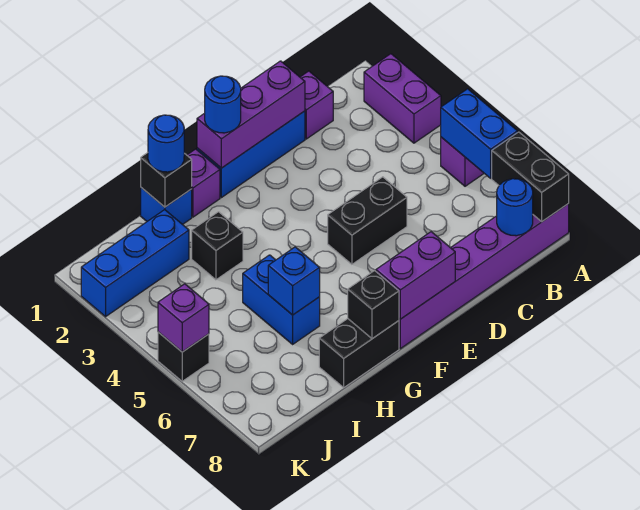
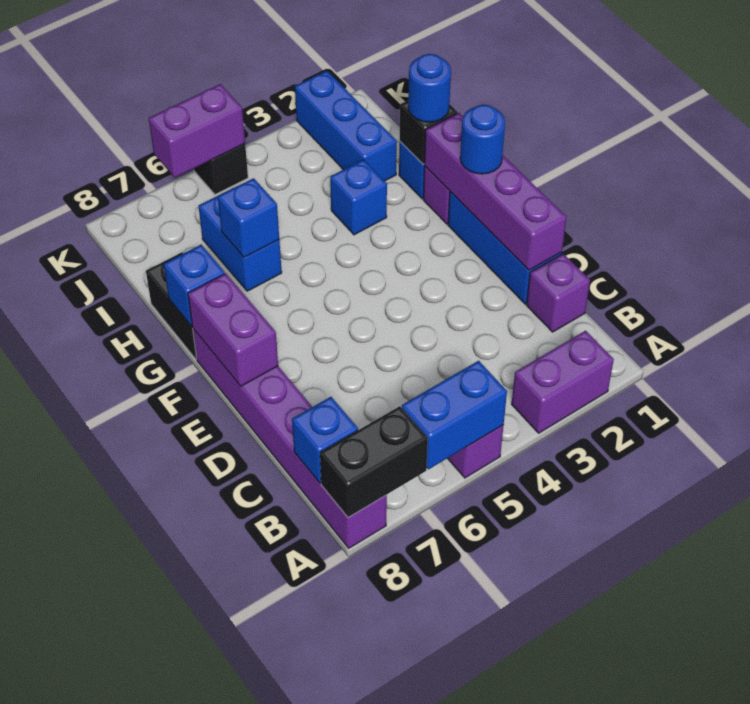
blue round brick B8 level 2 -> blue brick B8 level 2
purple brick D1:F1 level 2 -> purple brick D1:G1 level 2
black brick D5:E5 level 1 -> none
black brick G8 level 2 -> blue brick G8 level 2
black brick H3 level 1 -> blue brick H3 level 1
blue brick H5:H6 level 1 -> blue brick H6:I6 level 1
purple brick K5 level 2 -> purple brick K5:K6 level 2

